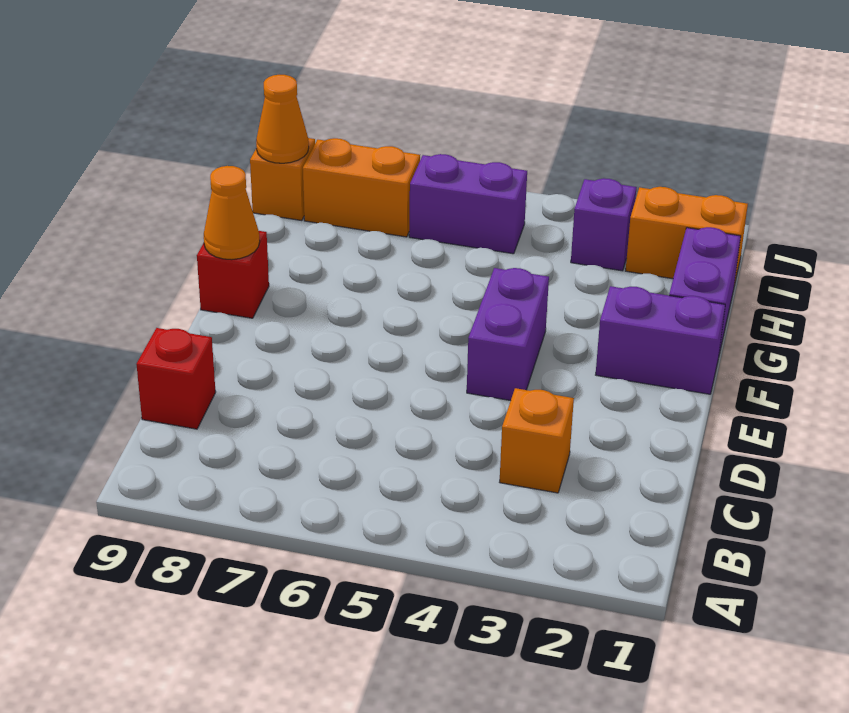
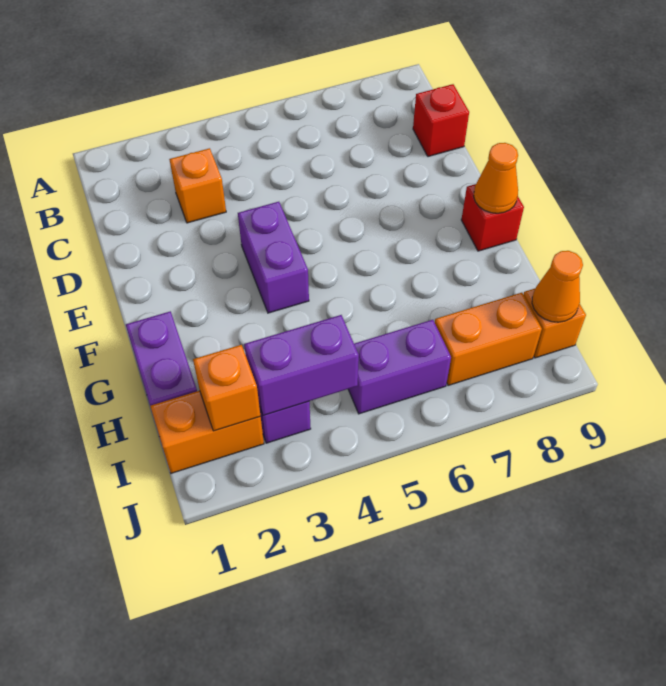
purple brick F1:F2 level 1 -> purple brick I3:I4 level 2
none -> orange brick I2 level 2

